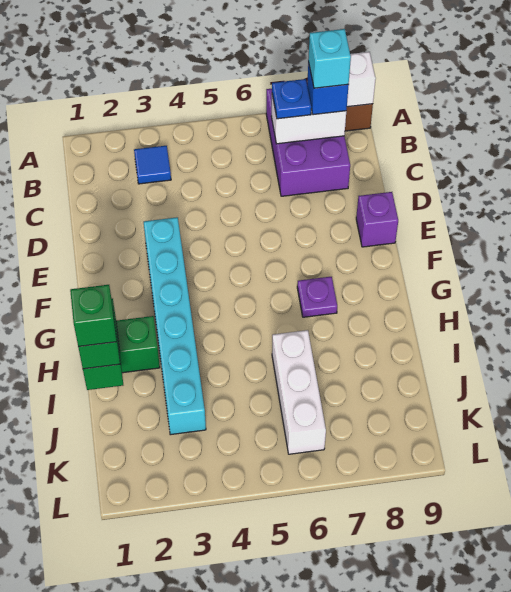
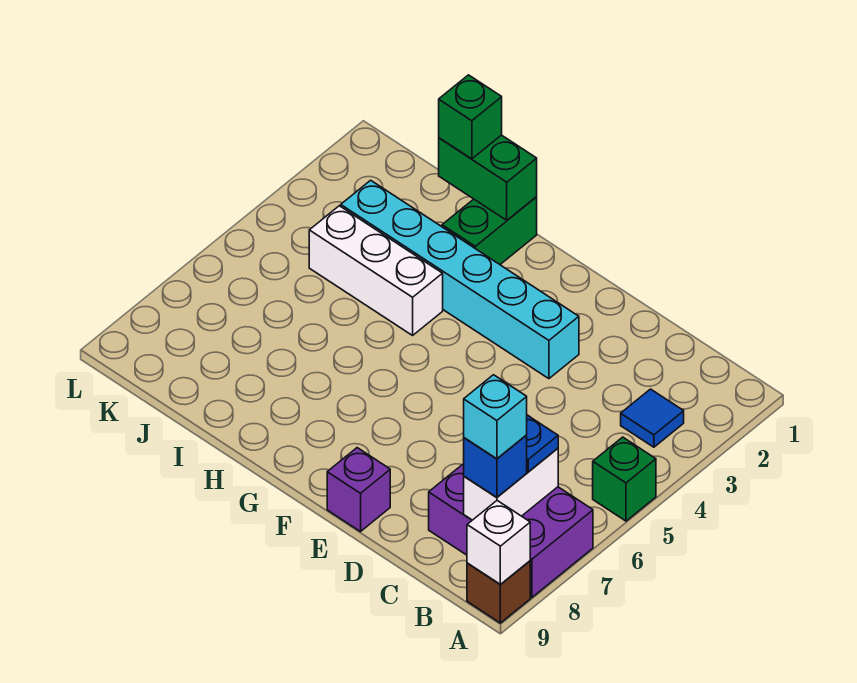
purple plate G7 level 1 -> none
green brick I1 level 4 -> green brick A5 level 1
white brick I6:K6 level 1 -> white brick H4:J4 level 1

